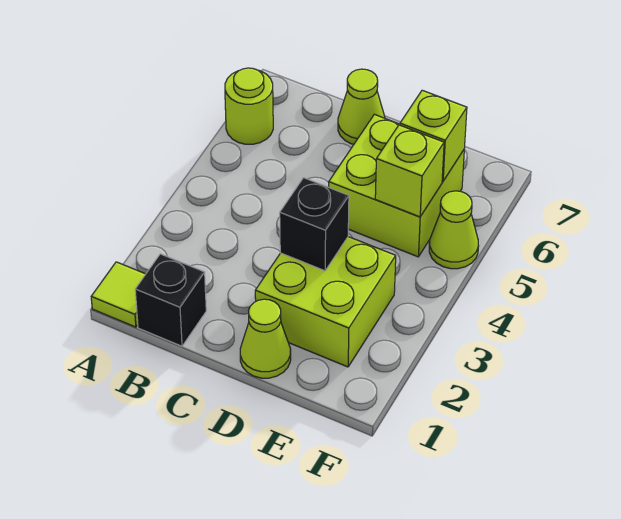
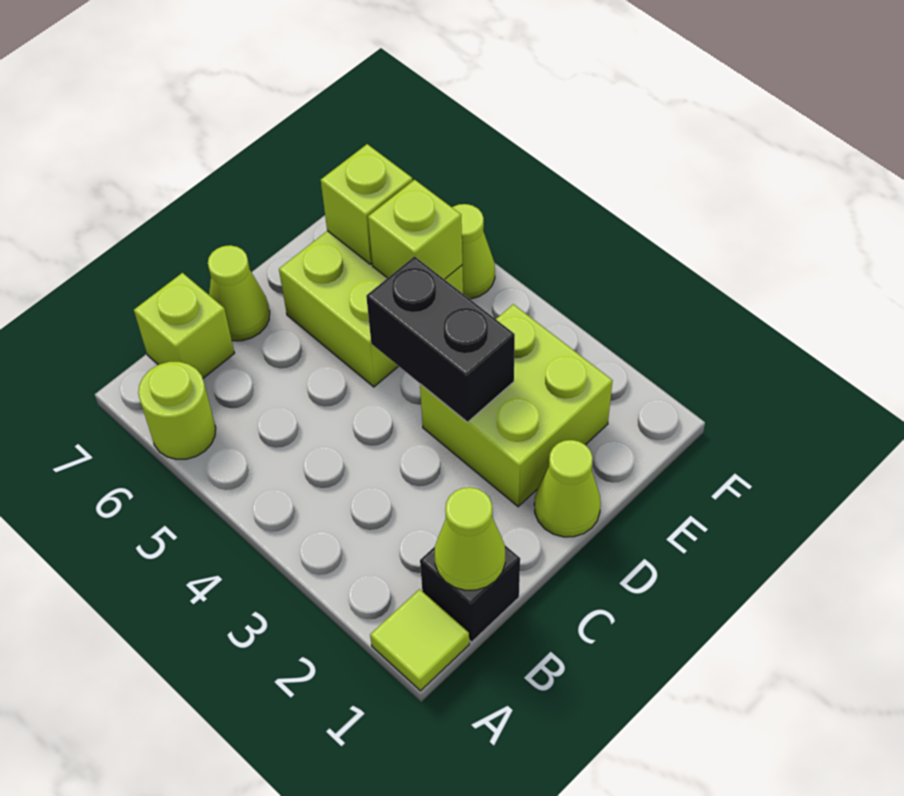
none -> lime cone B1 level 2
none -> lime brick B7 level 1
black brick D3 level 2 -> black brick D3:D4 level 2

